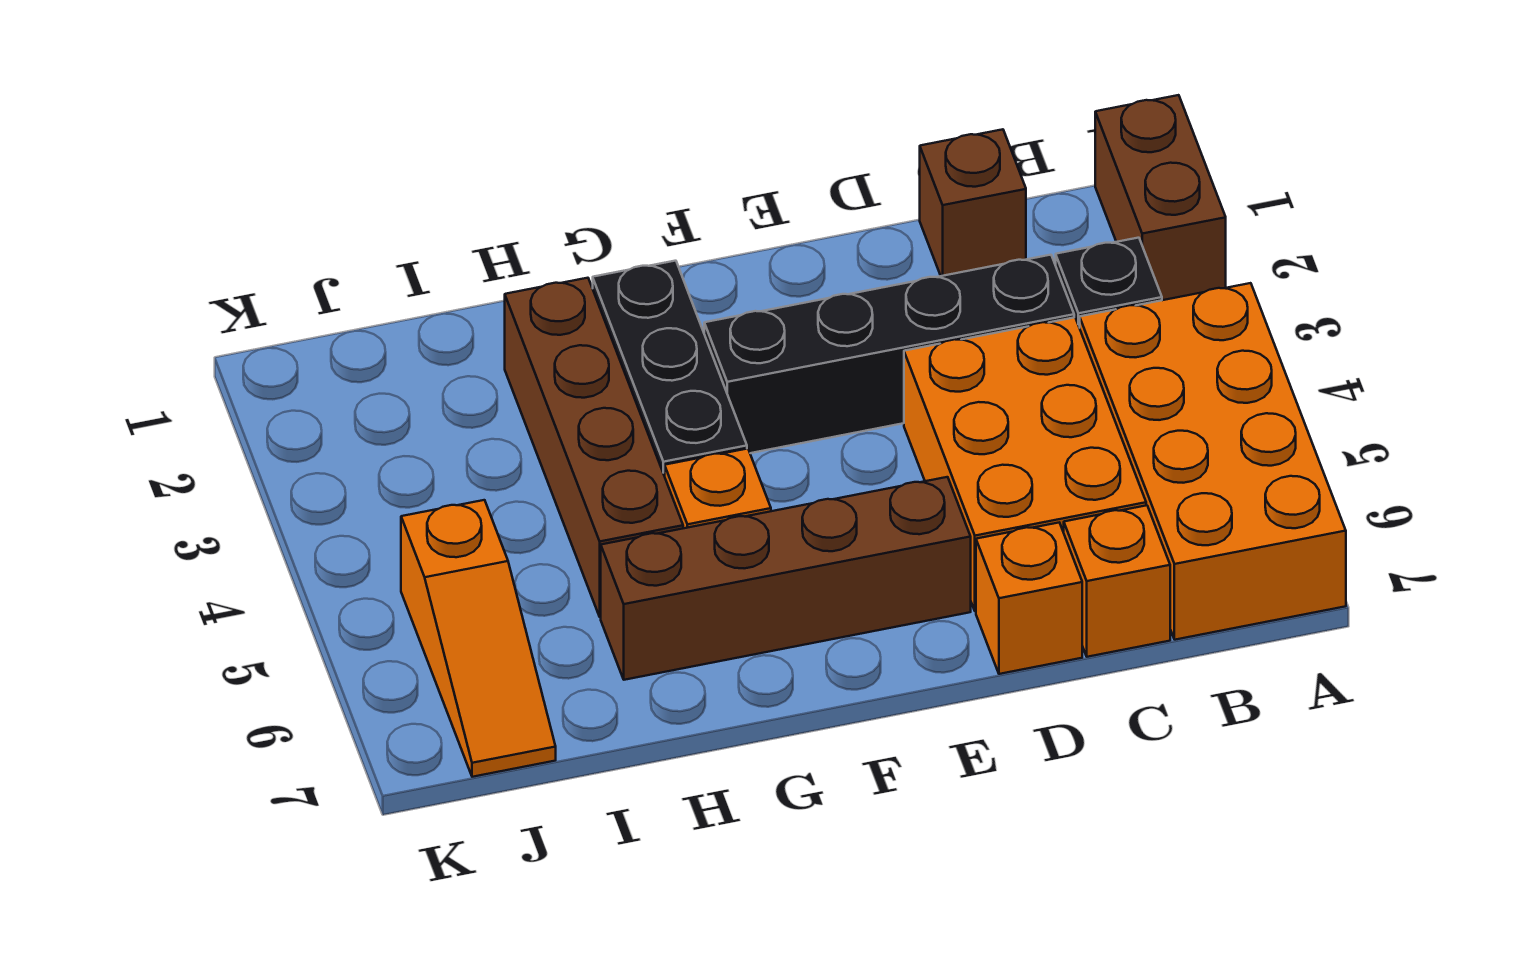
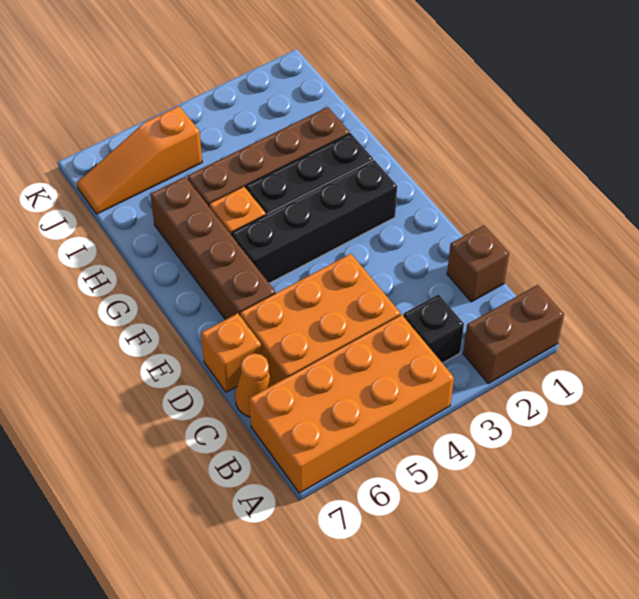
black brick C3:F3 level 1 -> black brick F2:F5 level 1
orange brick C7 level 1 -> orange cone C7 level 1

